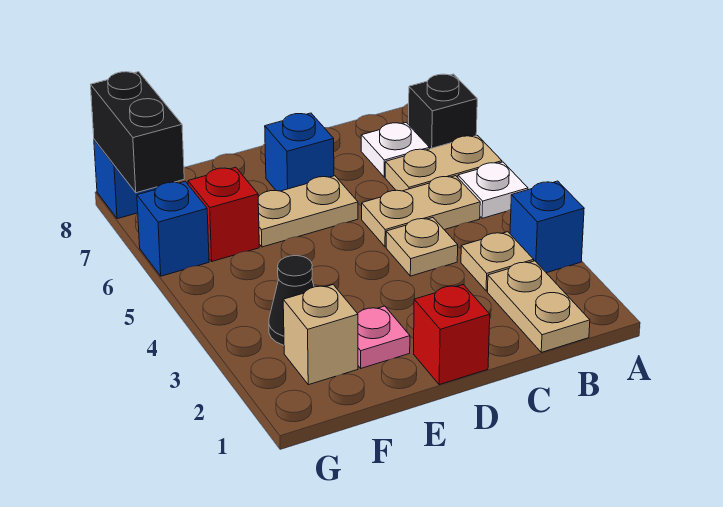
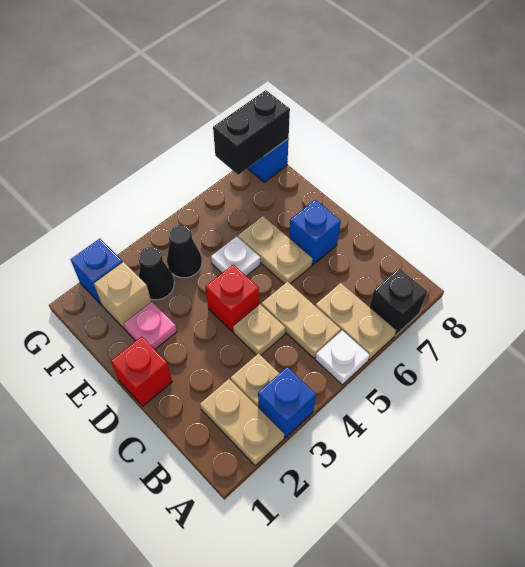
tan plate B1:B2 level 1 -> tan plate A2:B2 level 1
white plate B7 level 1 -> white plate E5 level 1
none -> black cone F4 level 1
red brick F6 level 1 -> red brick D4 level 1
blue brick G6 level 1 -> blue brick G2 level 1

